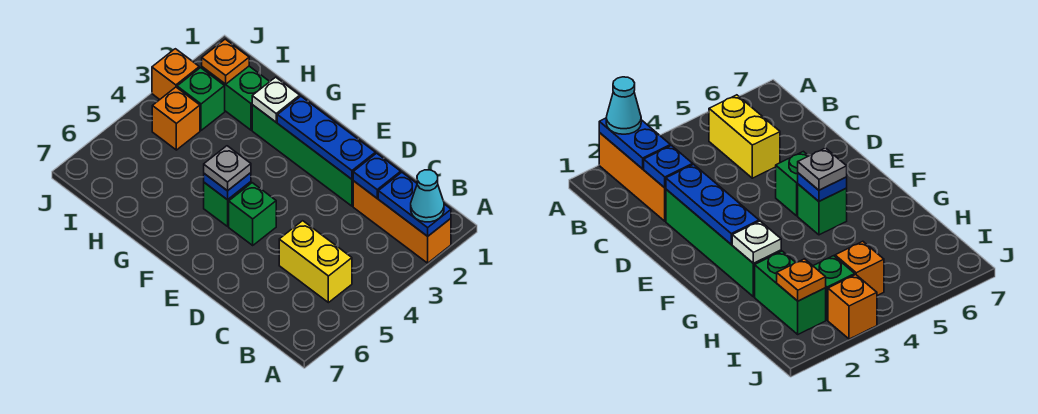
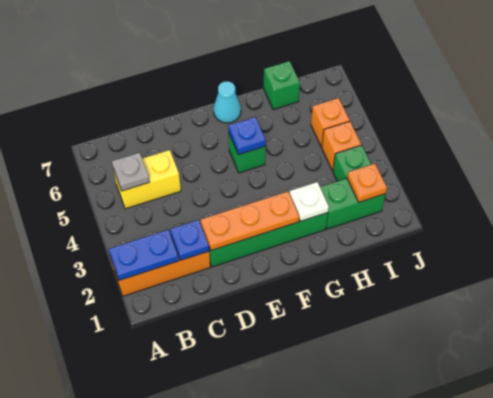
cyan cone A2 level 3 -> cyan cone F7 level 1
blue plate D2:F2 level 2 -> orange plate D2:F2 level 2
green brick E5 level 1 -> green brick H7 level 1
grey plate F5 level 3 -> grey plate B5 level 2
orange brick J3 level 1 -> orange brick I5 level 1

